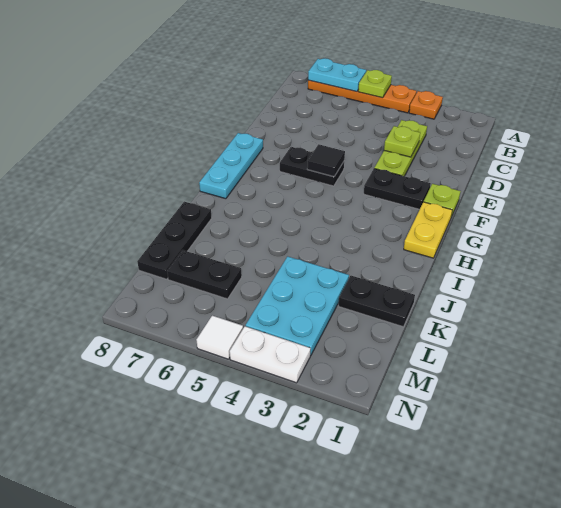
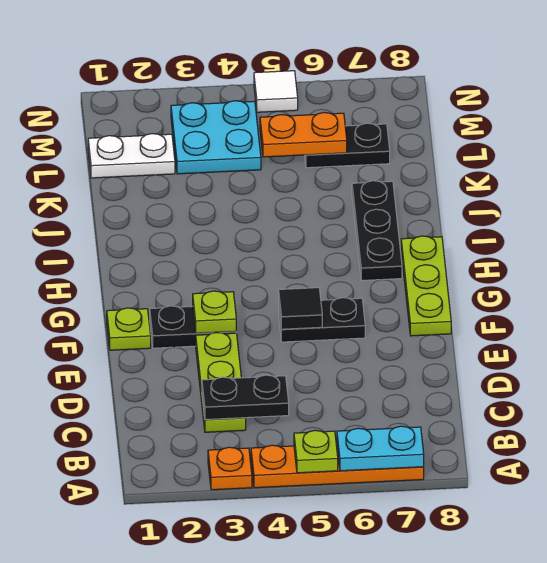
lime plate D3 level 2 -> lime plate F3 level 2
cyan plate F8:H8 level 1 -> lime plate F8:H8 level 1
yellow plate G1:H1 level 1 -> none
black plate J8:L8 level 1 -> black plate H7:J7 level 1
black plate K1:K2 level 1 -> black plate C3:C4 level 2
cyan plate K3:M4 level 1 -> cyan plate L3:M4 level 1
none -> orange plate L5:L6 level 2
white plate N3:N4 level 1 -> white plate L1:L2 level 1

